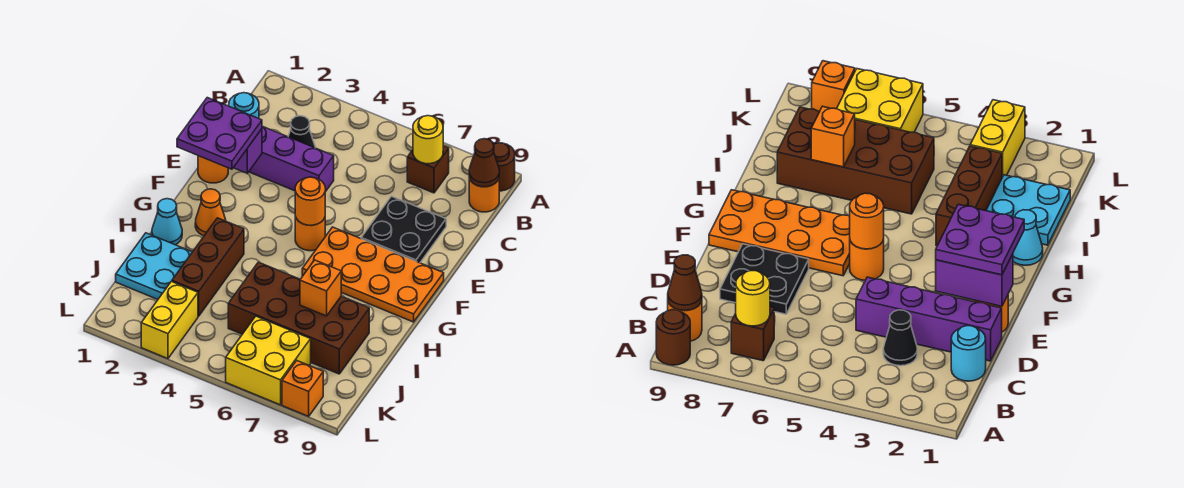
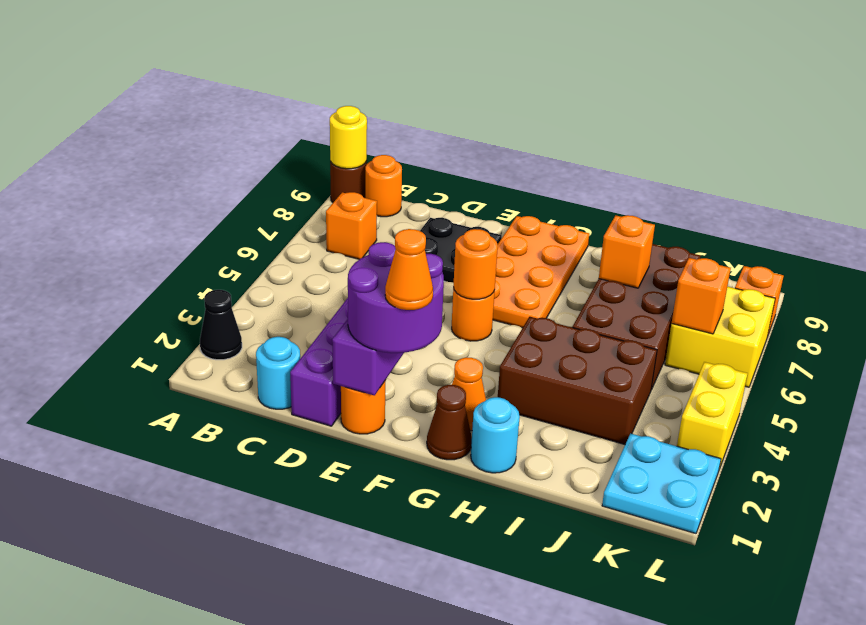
brown brick B7 level 1 -> orange brick B7 level 1
yellow round brick B7 level 2 -> yellow round brick A9 level 2
brown cone B9 level 2 -> brown cone G1 level 1
black cone C3 level 1 -> black cone A2 level 1
purple plate E1:F2 level 3 -> purple round brick E1:F2 level 3
none -> orange cone F1 level 4
cyan cone H1 level 1 -> cyan round brick H1 level 1
brown brick H3:J3 level 1 -> brown brick H3:J4 level 1
cyan plate I1:J2 level 1 -> cyan plate K1:L2 level 1
yellow brick K3:L3 level 1 -> yellow brick L3:L4 level 1
none -> orange brick K6 level 2

